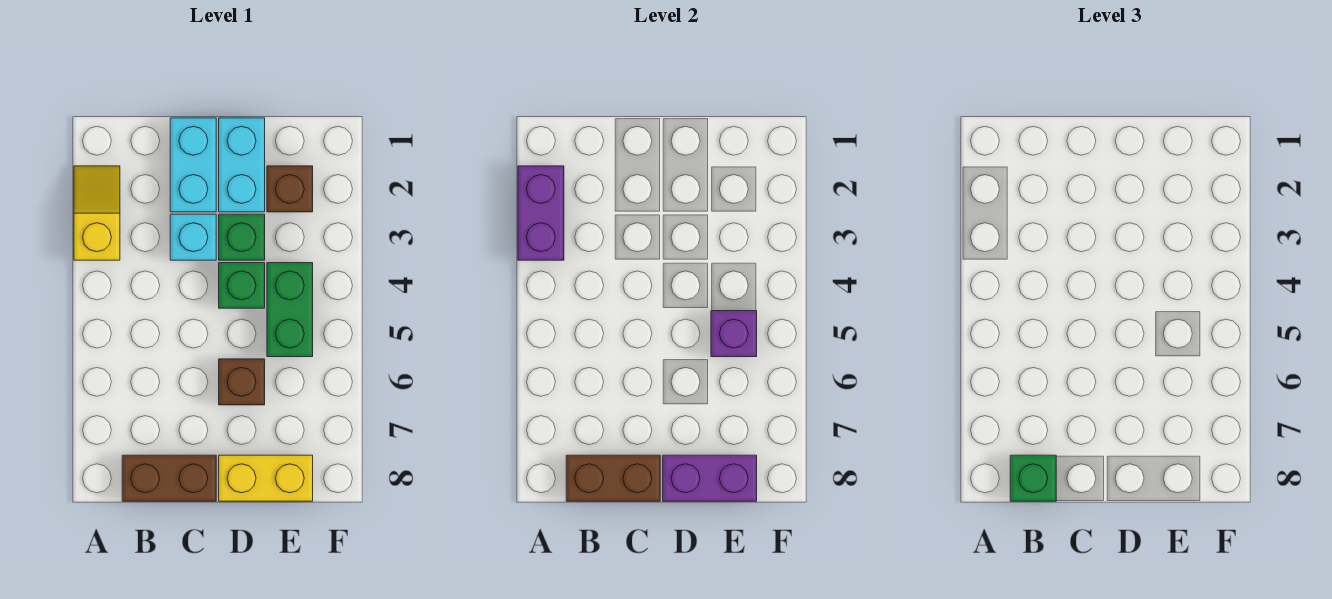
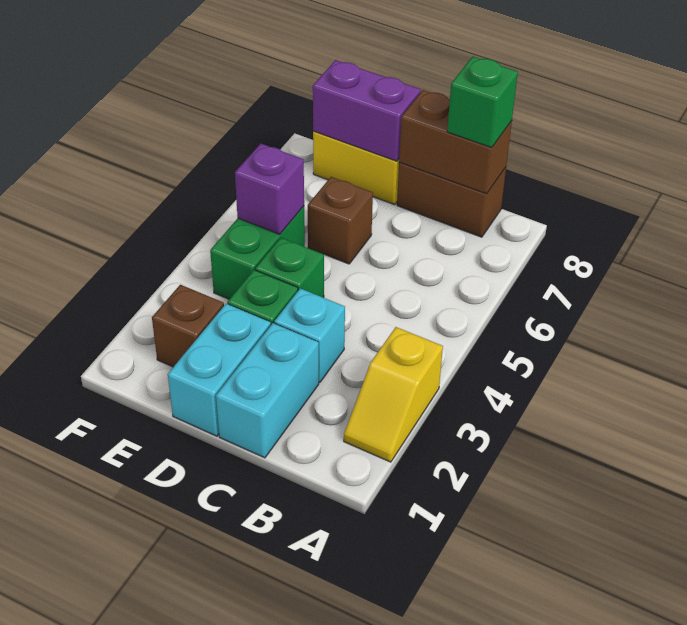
purple brick A2:A3 level 2 -> none

